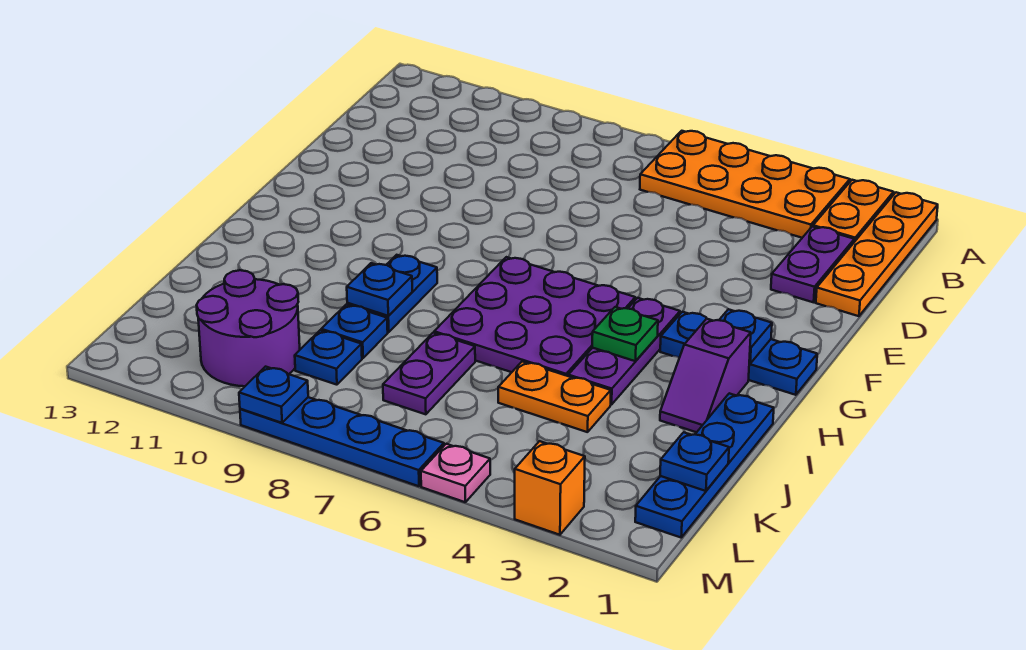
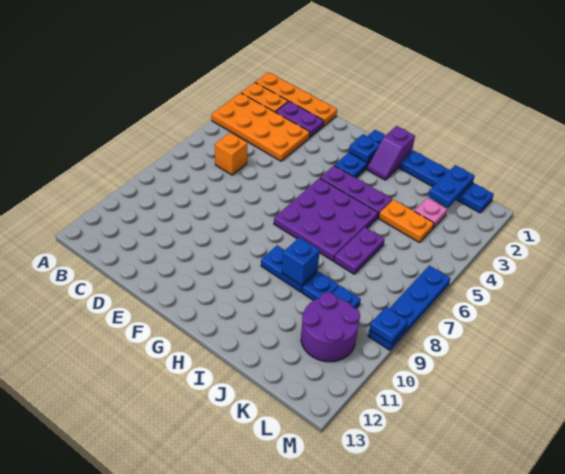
orange plate A3:B6 level 1 -> orange plate A3:D4 level 1
purple slope H2:I2 level 1 top H -> purple slope H1:H2 level 1 top 1
green plate H4 level 2 -> none
blue plate I9 level 2 -> blue brick I9 level 2
orange plate J4:J5 level 1 -> orange plate J4:K4 level 1
purple plate J7:K7 level 1 -> purple plate J6:J7 level 1
blue plate K1 level 2 -> blue plate K1:K2 level 2
orange brick M3 level 1 -> orange brick C6 level 1
pink plate M5 level 1 -> pink plate K3 level 1

